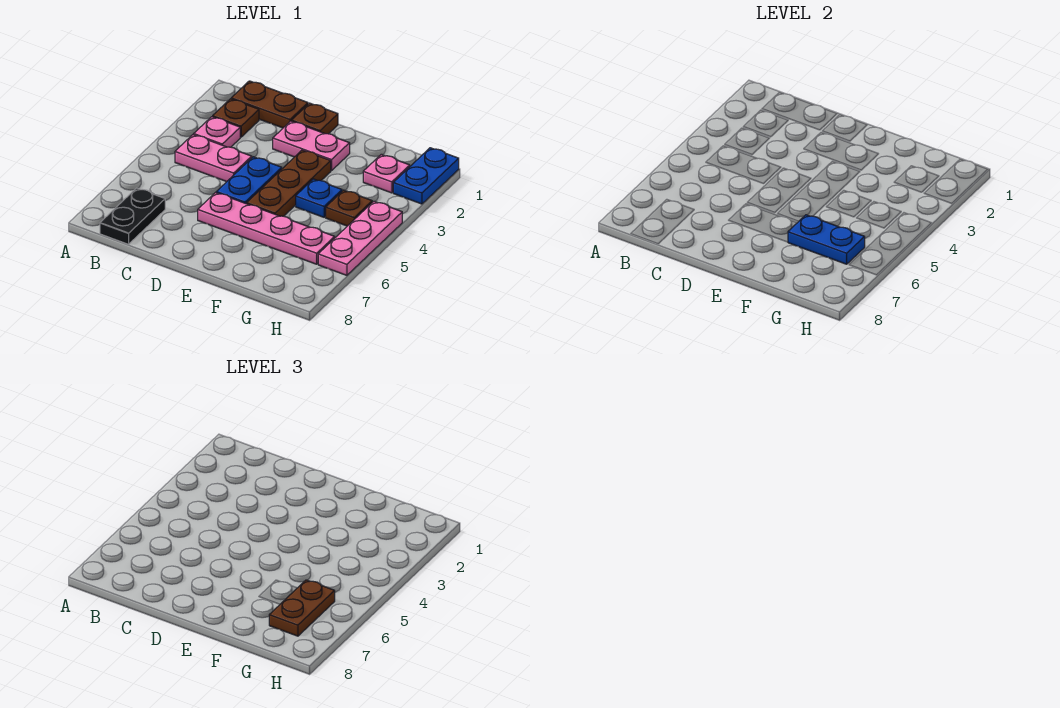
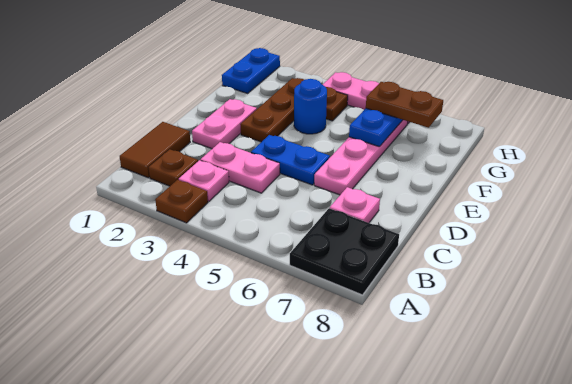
brown plate B1:C1 level 1 -> brown tile B1:C1 level 1
pink plate B4:C4 level 1 -> pink plate C3:C4 level 1
black plate B7:B8 level 1 -> black plate A7:B8 level 1
brown plate D1 level 1 -> brown plate A3 level 1
brown plate E3:E5 level 1 -> brown plate E3:G3 level 1
blue plate F4 level 1 -> blue round brick F4 level 1
pink plate G2 level 1 -> pink plate C7 level 1
blue plate H1:H2 level 1 -> blue plate G1:H1 level 1

